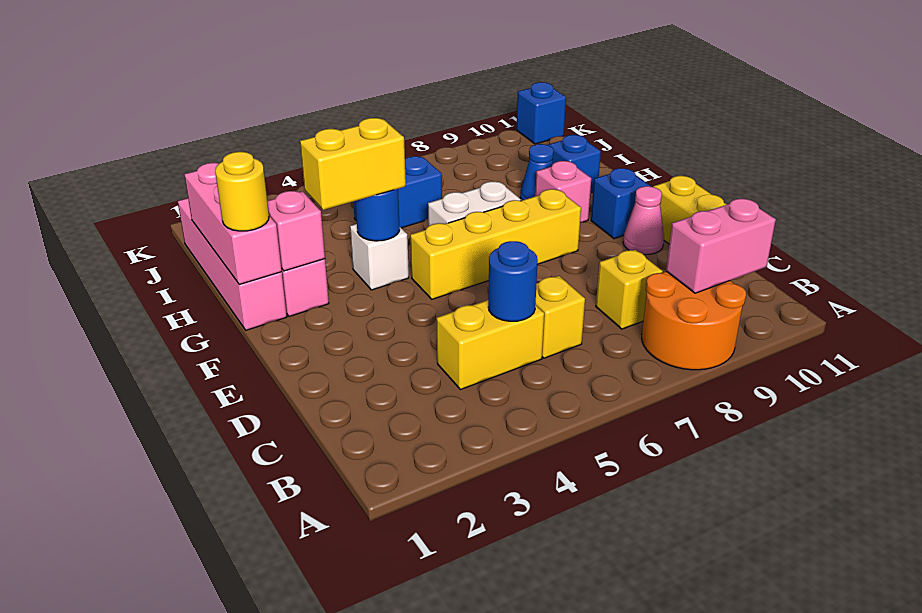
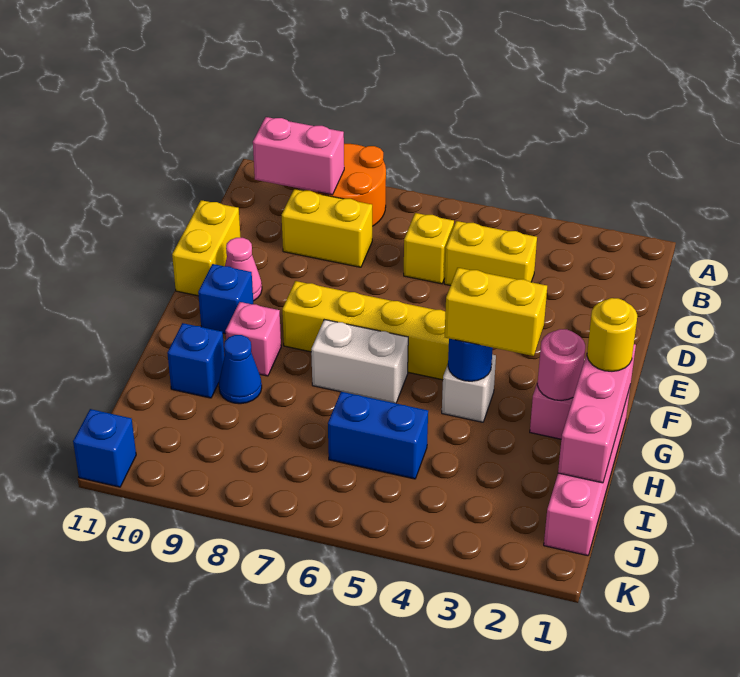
blue round brick C5 level 2 -> none
yellow brick C8 level 1 -> yellow brick C8:C9 level 1
pink brick G2 level 2 -> pink round brick G2 level 2

